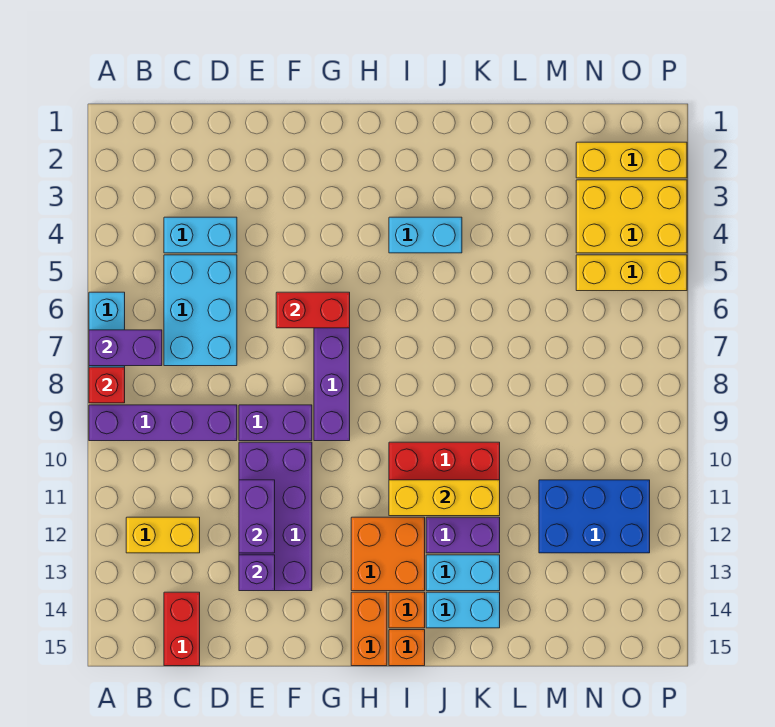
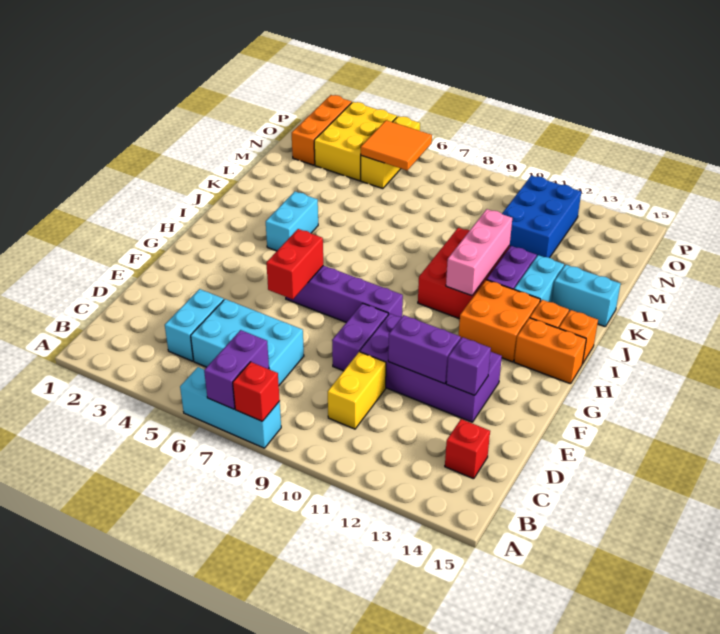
purple brick A9:D9 level 1 -> none
yellow brick B12:C12 level 1 -> yellow brick C10:D10 level 1
red brick C14:C15 level 1 -> red brick C14 level 1
yellow brick I11:K11 level 2 -> pink brick I11:K11 level 2
cyan brick J14:K14 level 1 -> cyan brick K14:K15 level 1
yellow brick N2:P2 level 1 -> orange brick N2:P2 level 1
none -> orange tile N5:O6 level 2

